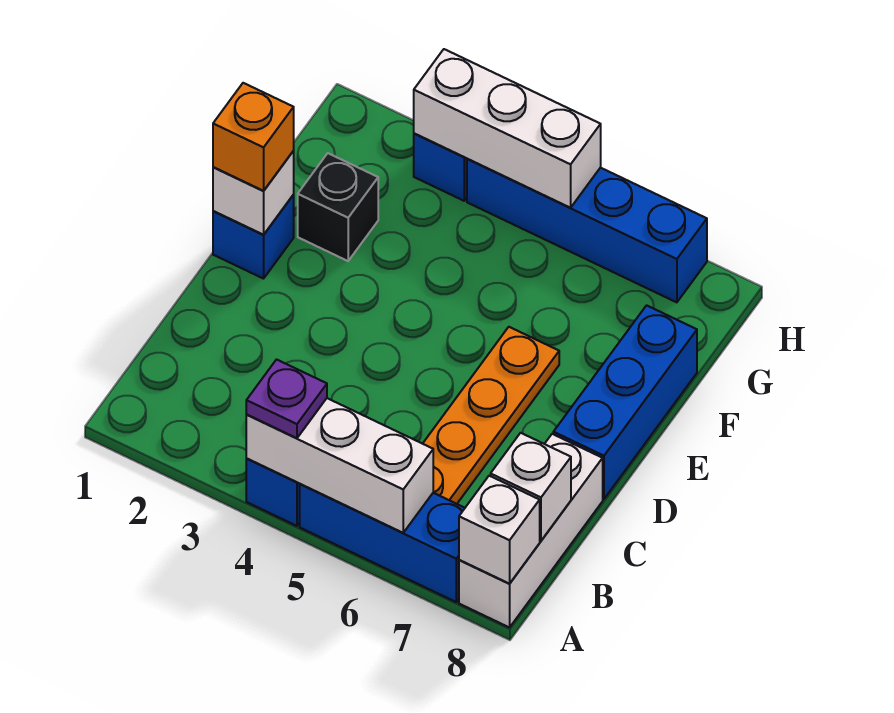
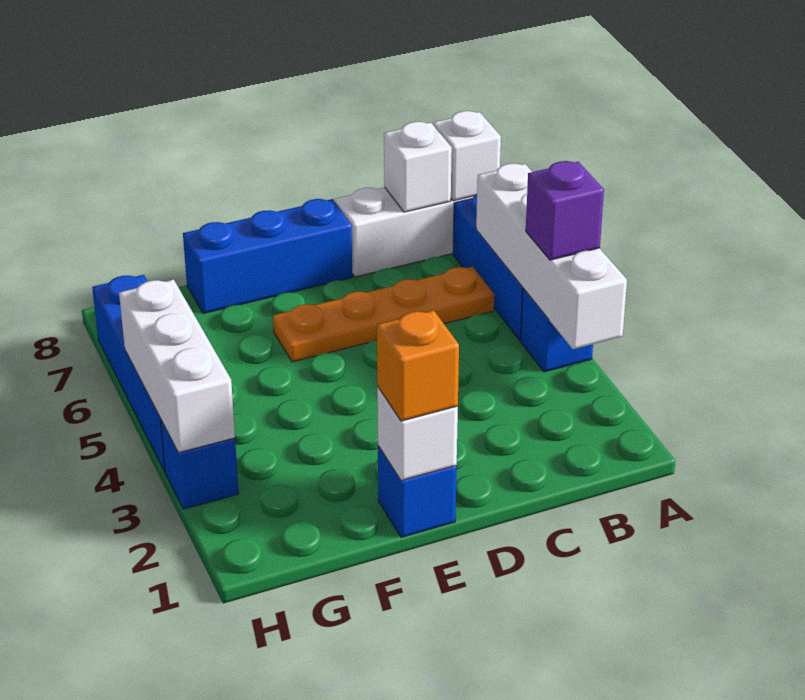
white brick A4:A6 level 2 -> white brick A3:A6 level 2
purple plate A4 level 3 -> purple brick A4 level 3
black brick F2 level 1 -> none

